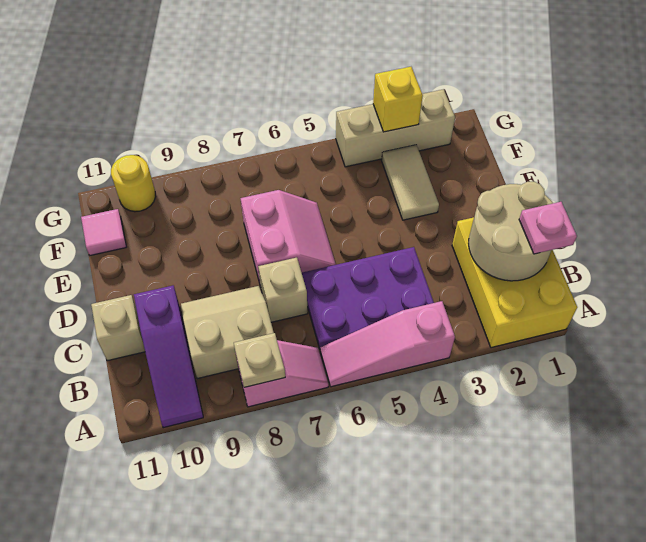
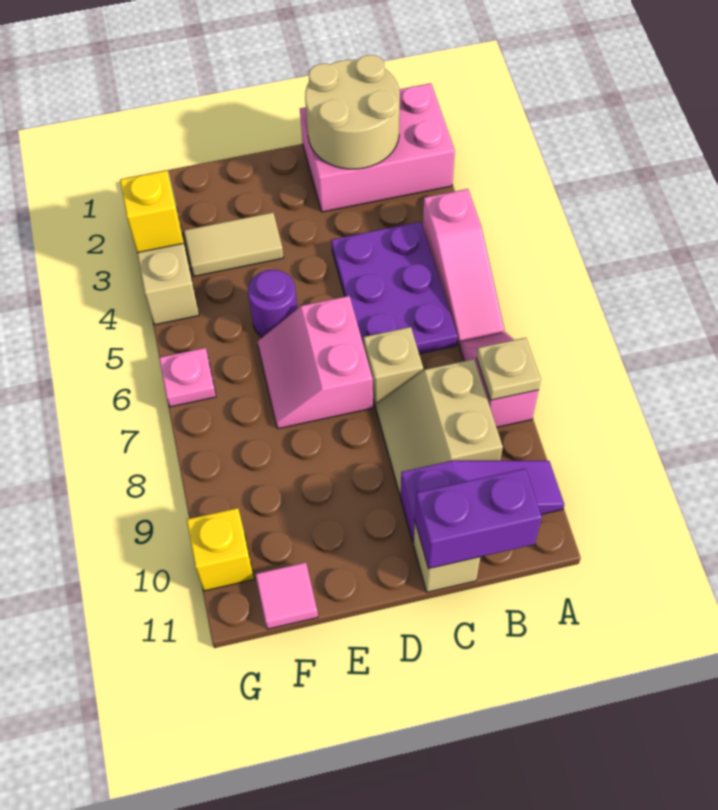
yellow brick A1:C2 level 1 -> pink brick A1:C2 level 1
pink plate B1 level 3 -> pink plate G6 level 1
none -> purple brick B11:C11 level 2
pink slope D6:E7 level 1 top 7 -> pink slope D6:E7 level 1 top D
none -> purple round brick E5 level 1
yellow round brick G10 level 1 -> yellow brick G10 level 1

